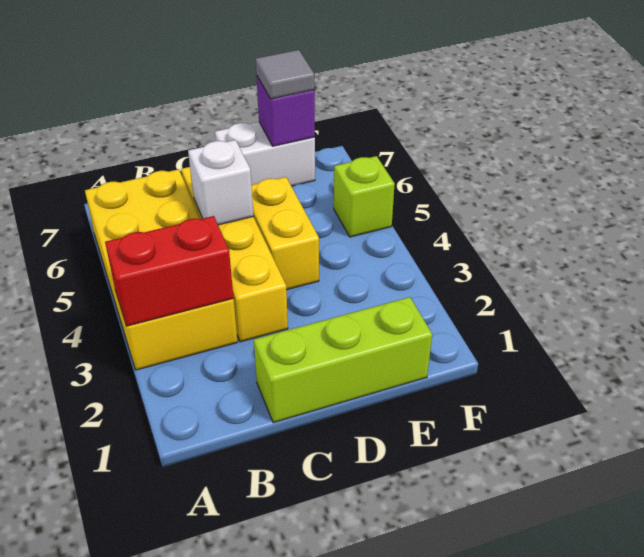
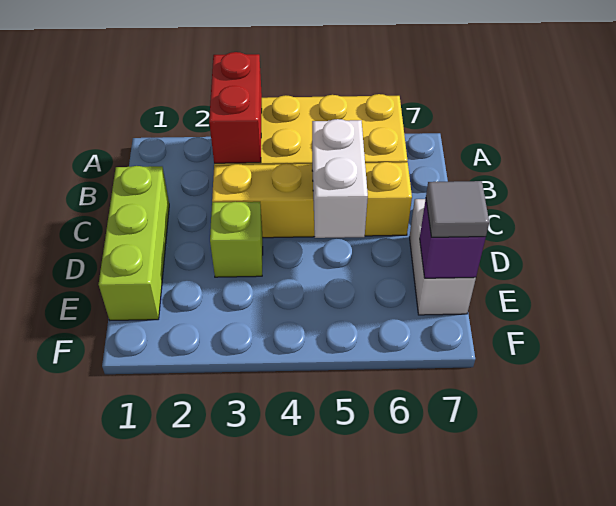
white brick C5 level 2 -> white brick C5:D5 level 2
yellow brick D4:D5 level 1 -> none
lime brick F5 level 1 -> lime brick D3 level 1

